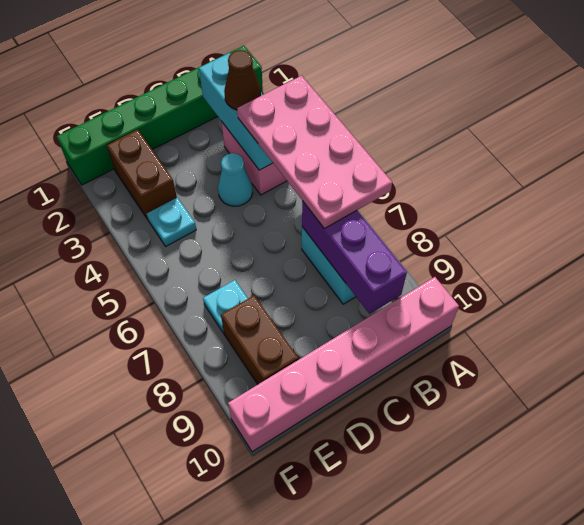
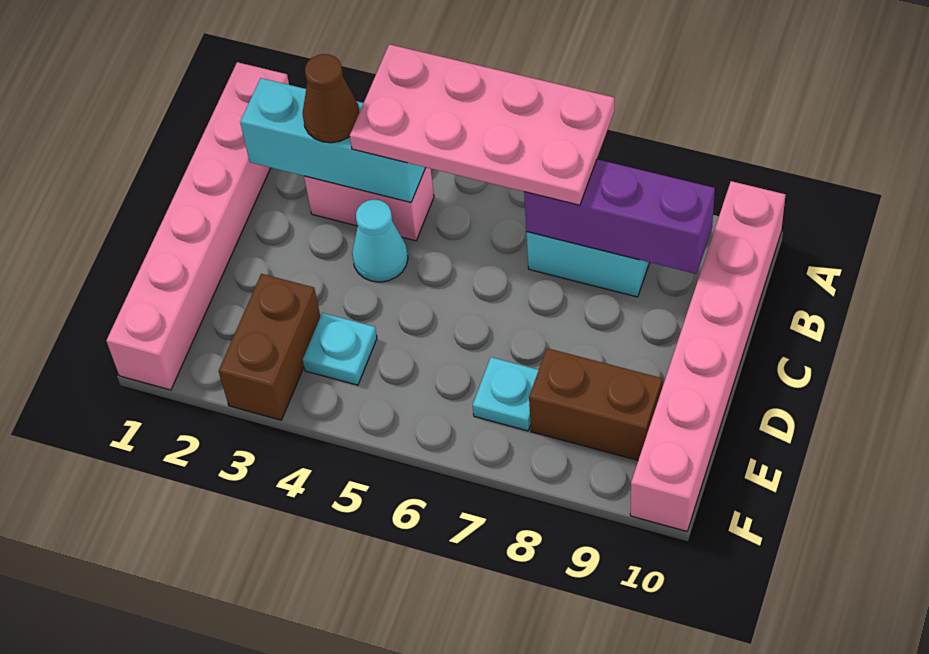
green brick A1:F1 level 1 -> pink brick A1:F1 level 1
brown brick E2:E3 level 1 -> brown brick E3:F3 level 1

